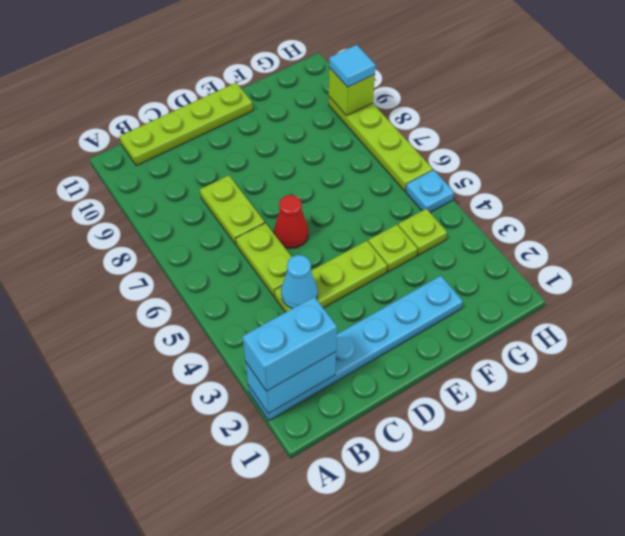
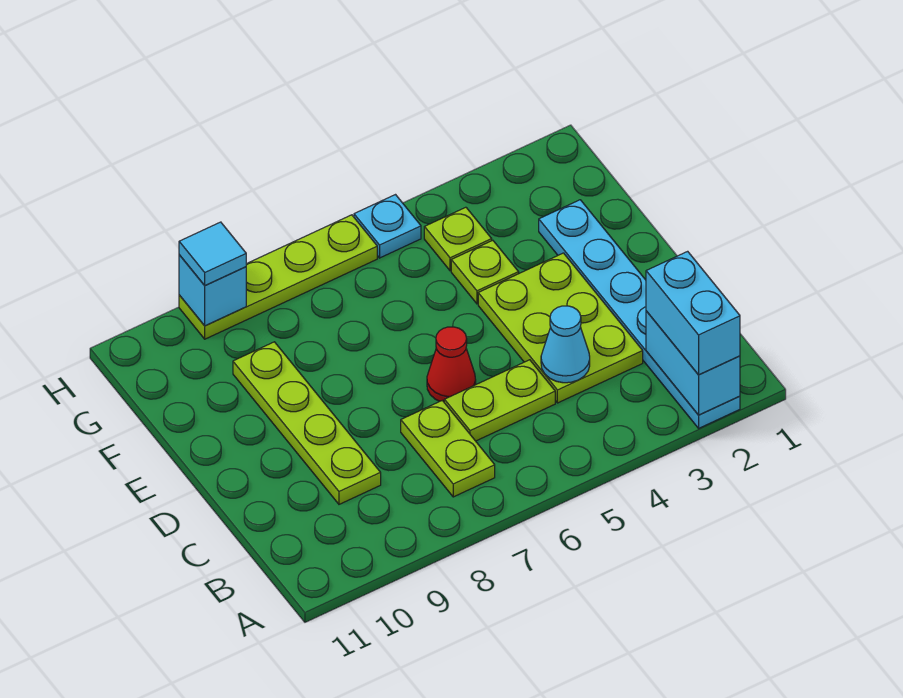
lime plate B11:E11 level 1 -> lime plate C9:F9 level 1
lime plate C4:E4 level 1 -> lime plate C3:E4 level 1
lime plate C7:C8 level 1 -> lime plate B7:C7 level 1
lime brick H9 level 2 -> cyan brick H9 level 2

